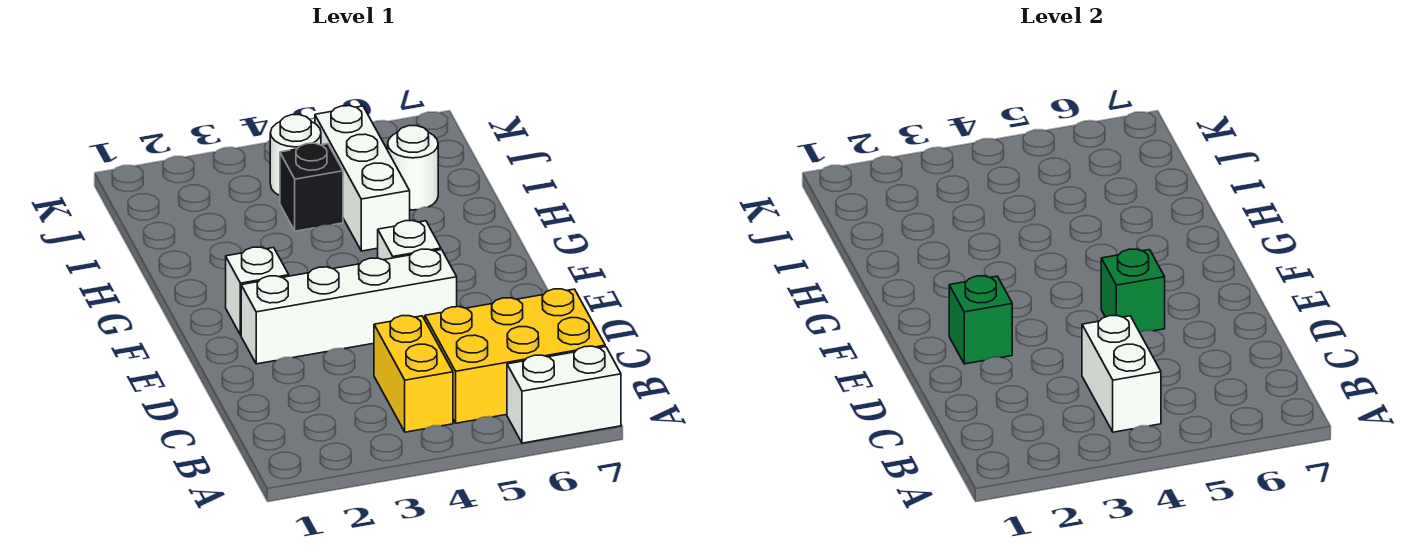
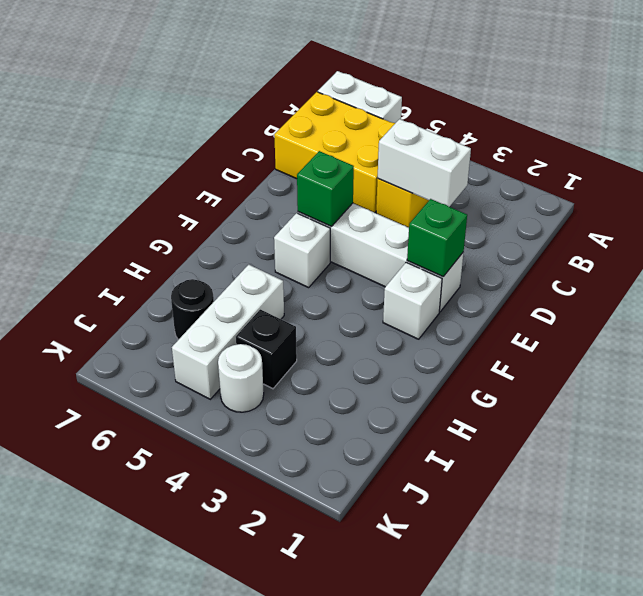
white brick B4:C4 level 2 -> white brick C3:C4 level 2
white round brick I6 level 1 -> black round brick I6 level 1

